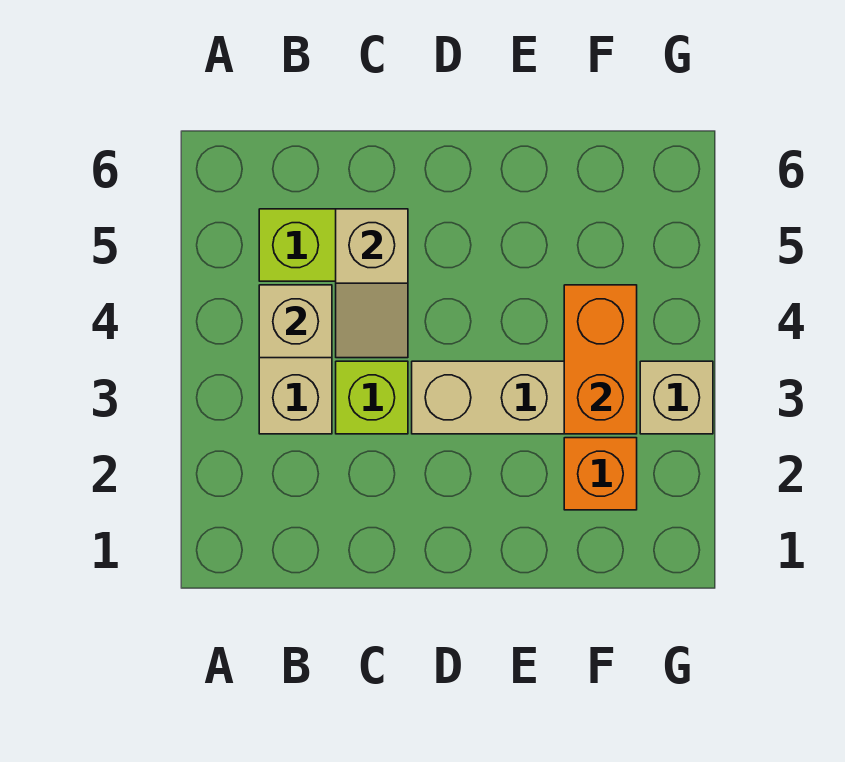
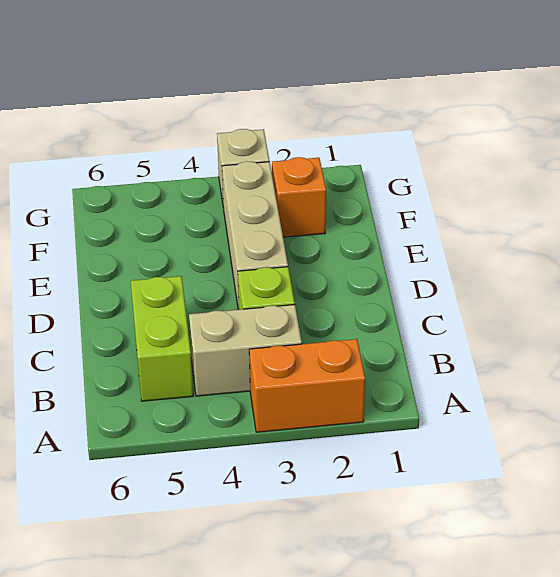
tan brick B4 level 2 -> none
tan slope C4:C5 level 2 top 5 -> none
orange brick F3:F4 level 2 -> orange brick A2:A3 level 1

